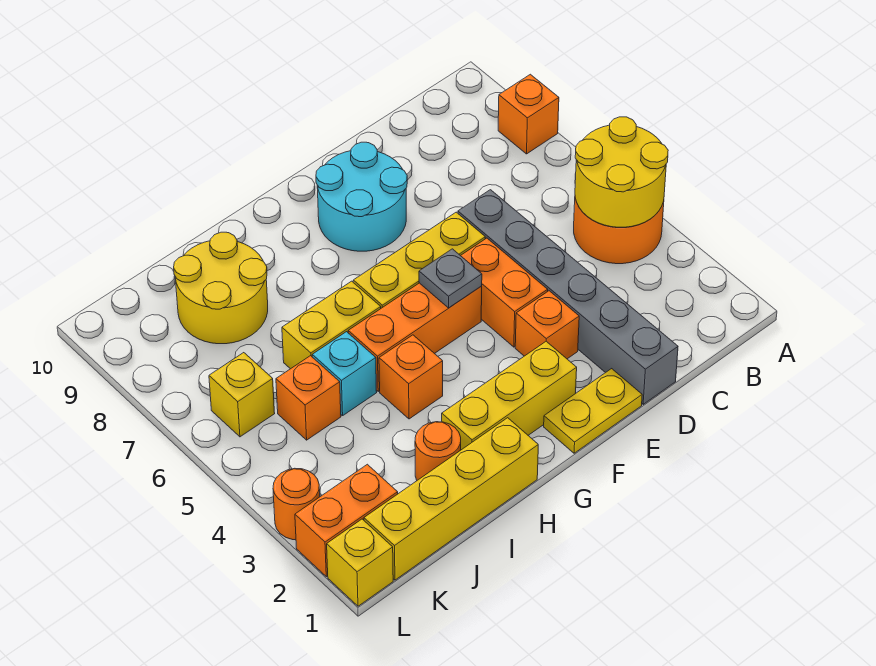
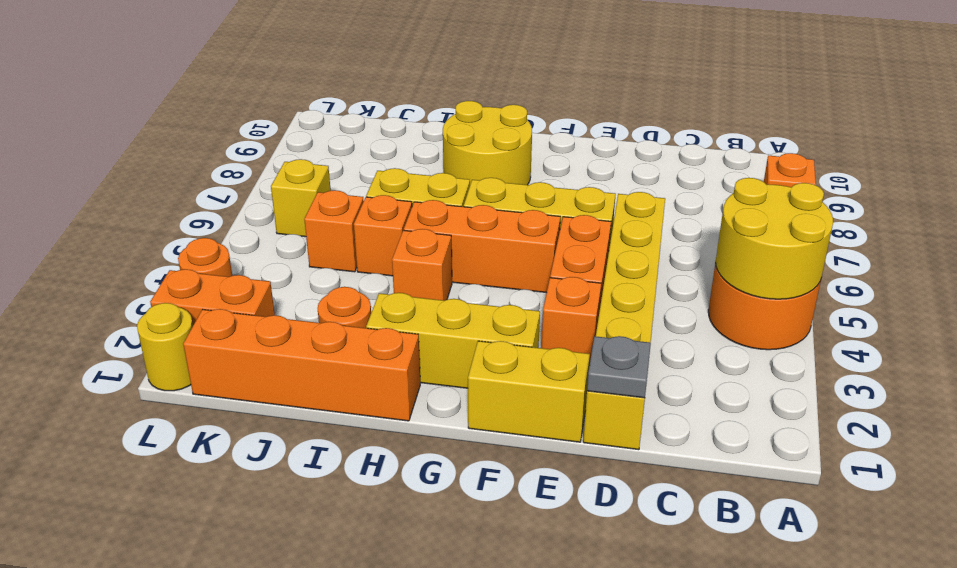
grey brick D1:D6 level 1 -> yellow brick D1:D6 level 1
yellow plate E1:F1 level 1 -> yellow brick E1:F1 level 1
cyan round brick E8:F9 level 1 -> none
grey plate F5 level 2 -> grey plate D1 level 2
yellow brick H1:K1 level 1 -> orange brick H1:K1 level 1
cyan brick I5 level 1 -> orange brick I5 level 1
yellow round brick I8:J9 level 1 -> yellow round brick G8:H9 level 1
yellow brick L1 level 1 -> yellow round brick L1 level 1

